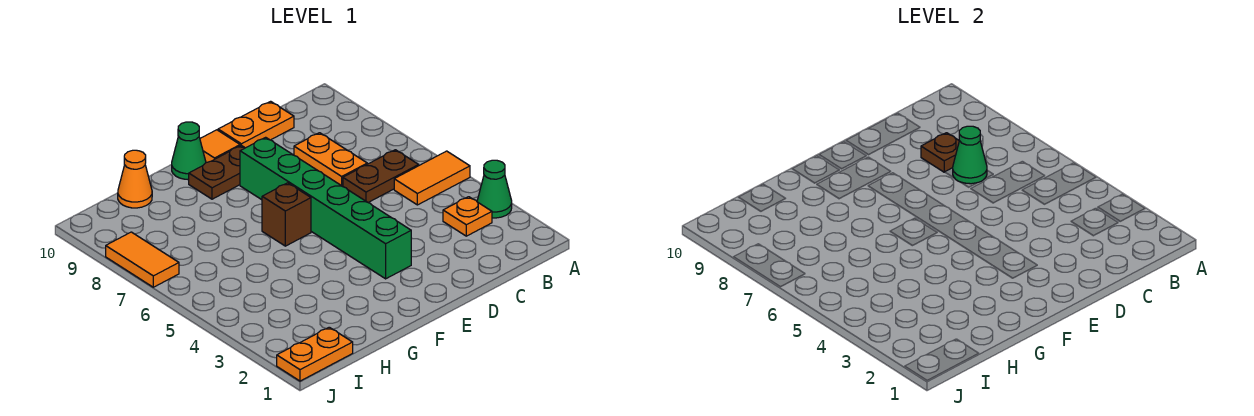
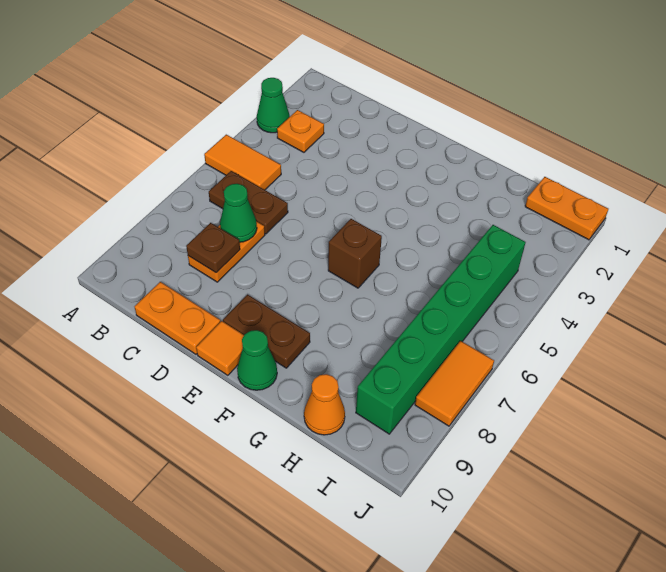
green brick E3:E8 level 1 -> green brick I4:I9 level 1

